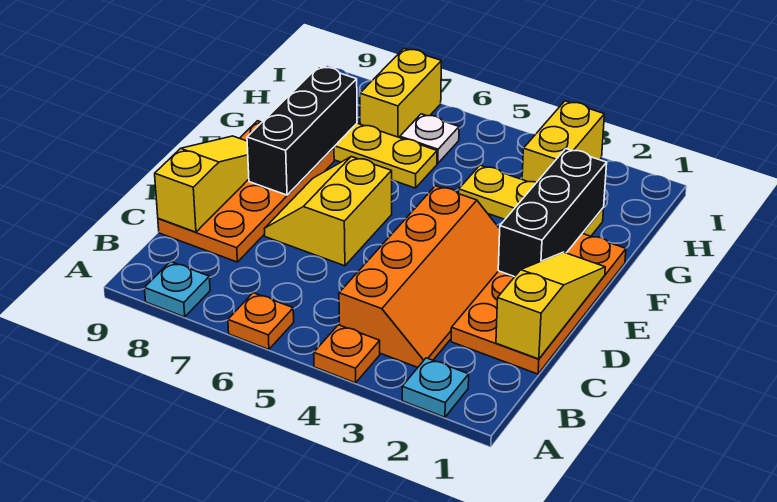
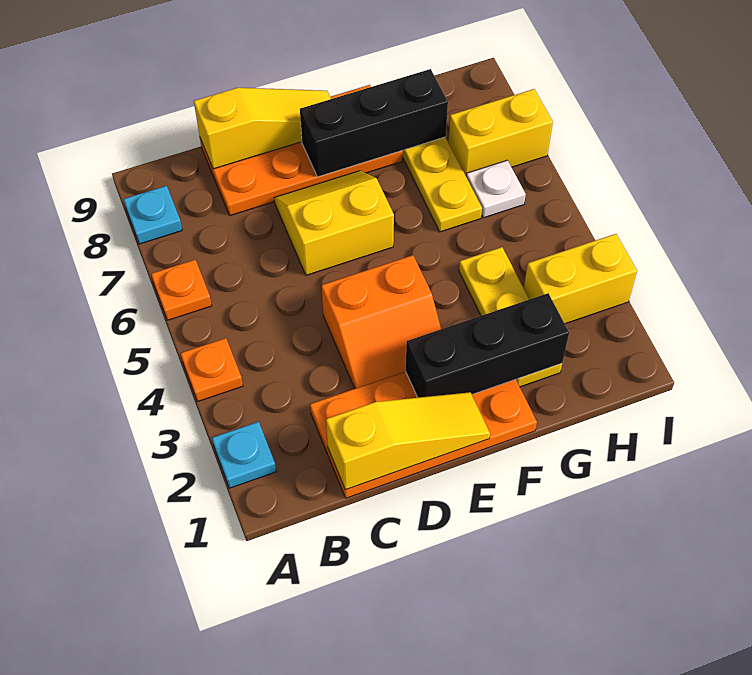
orange slope B3:E4 level 1 top 4 -> orange slope D3:E4 level 1 top 4

